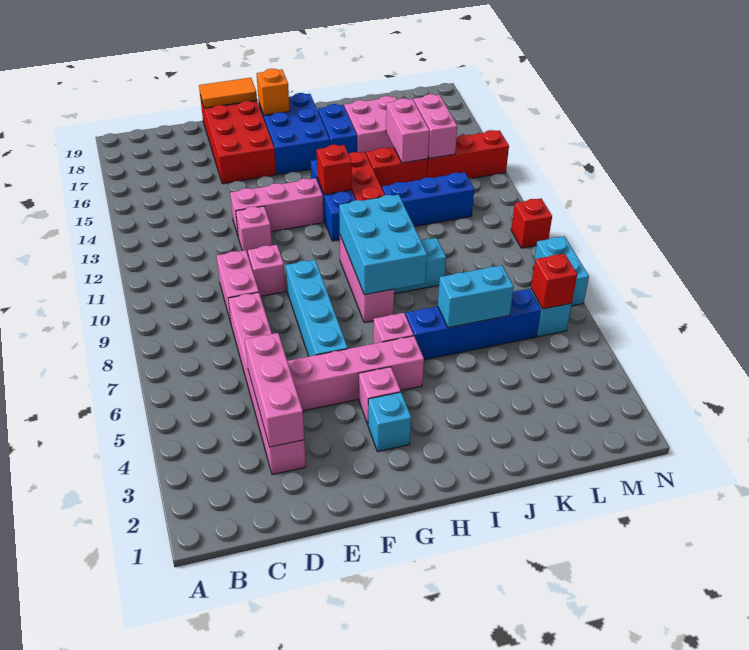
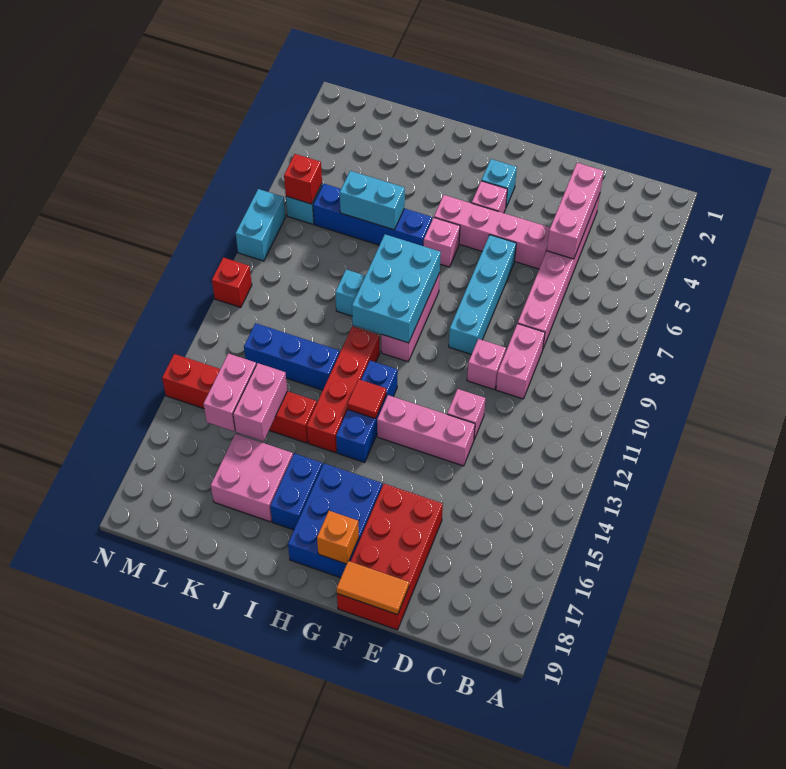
red brick H13 level 2 -> red tile H13 level 2

